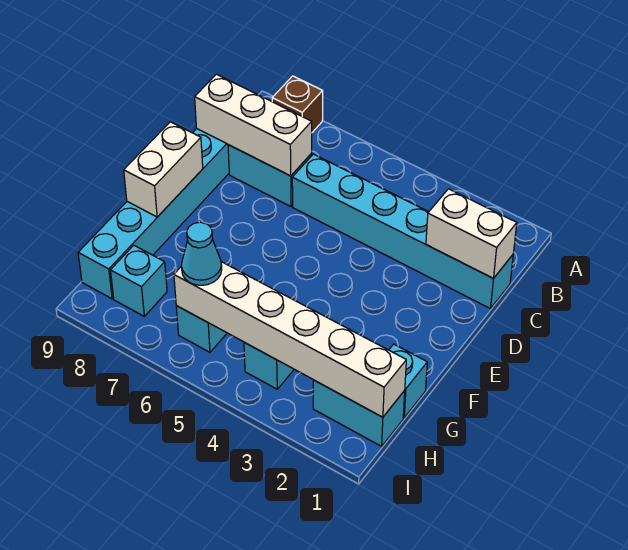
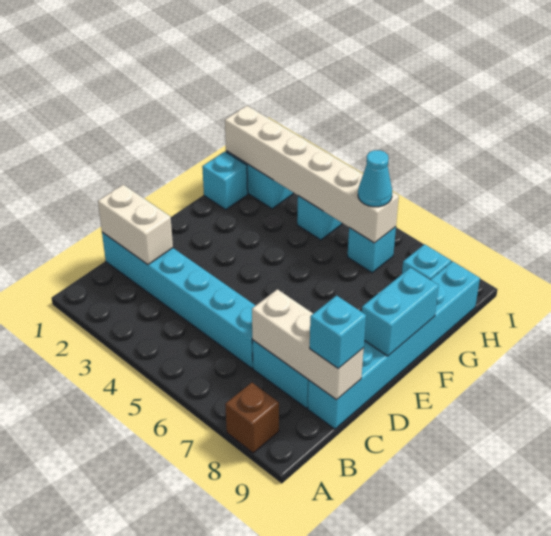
none -> cyan brick C9 level 3
white brick E9:F9 level 2 -> cyan brick E9:F9 level 2

